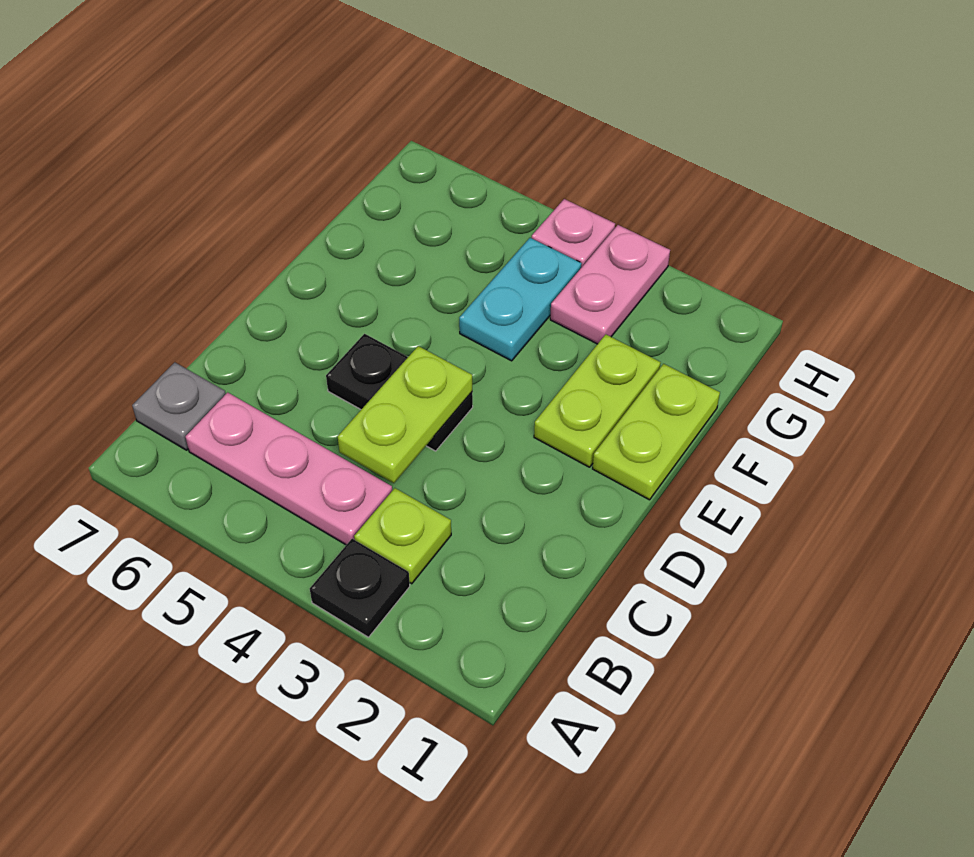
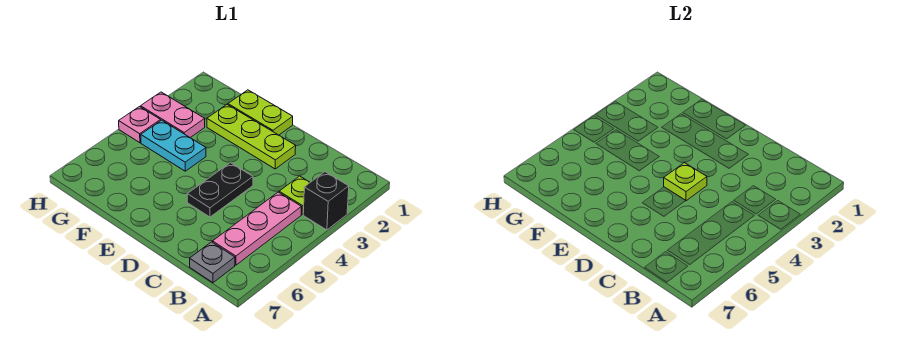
black plate A3 level 1 -> black brick A3 level 1
lime plate C4:D4 level 2 -> lime plate D4 level 2
lime plate E2:F2 level 1 -> lime plate D2:F2 level 1

